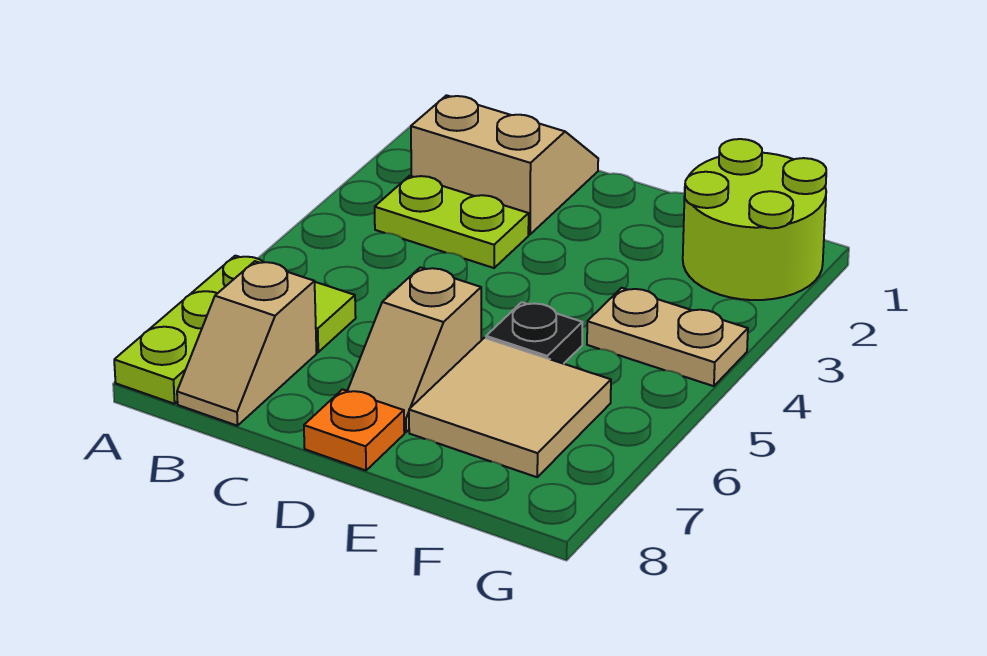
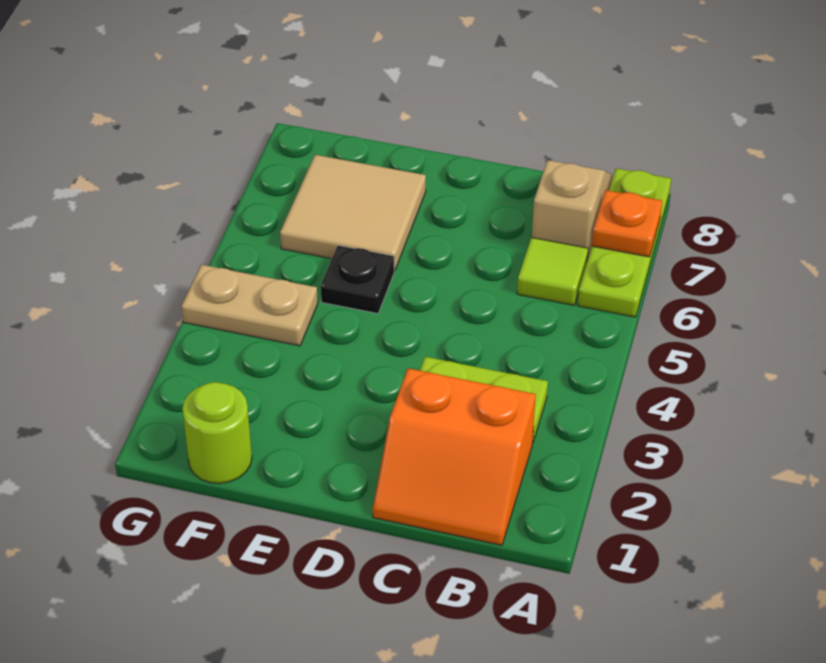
tan slope B1:C2 level 1 top 2 -> orange slope B1:C2 level 1 top 2
tan slope D6:D7 level 1 top 6 -> none
orange plate D8 level 1 -> orange plate A7 level 2
lime round brick F1:G2 level 1 -> lime round brick F1 level 1

